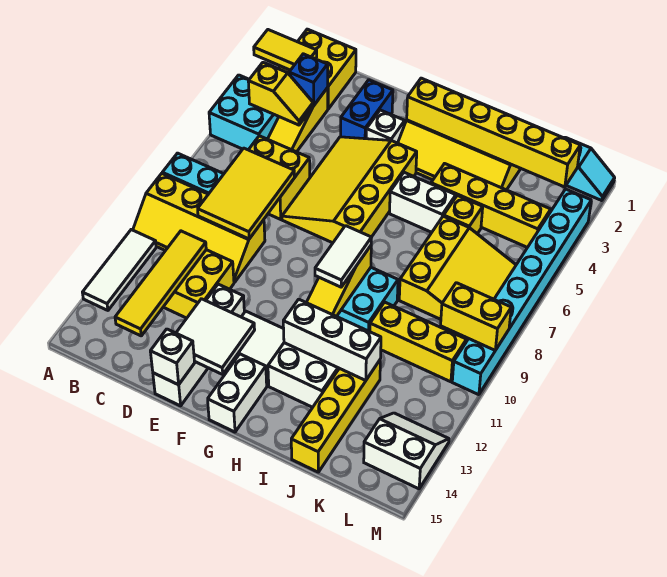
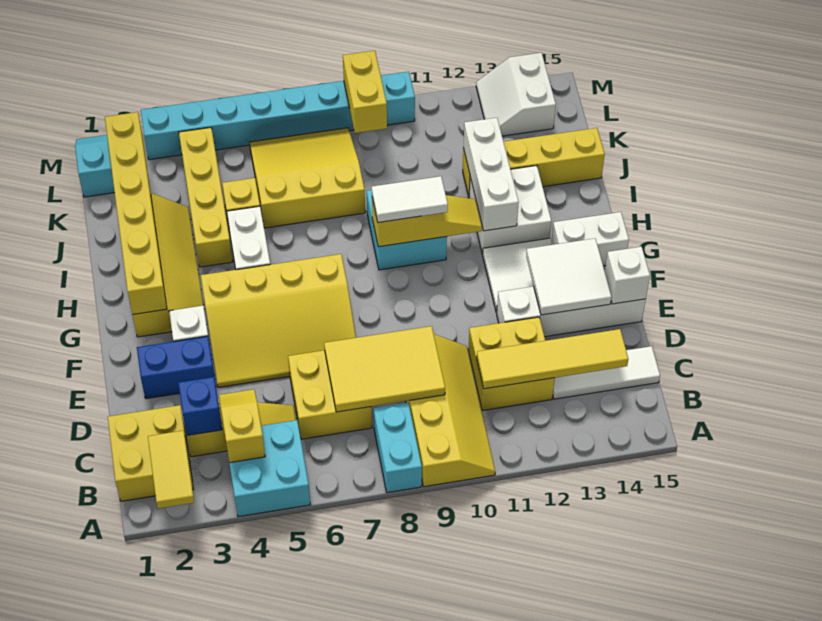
white tile A11:A13 level 1 -> white tile C13:C15 level 1
yellow brick J10:L10 level 1 -> none

